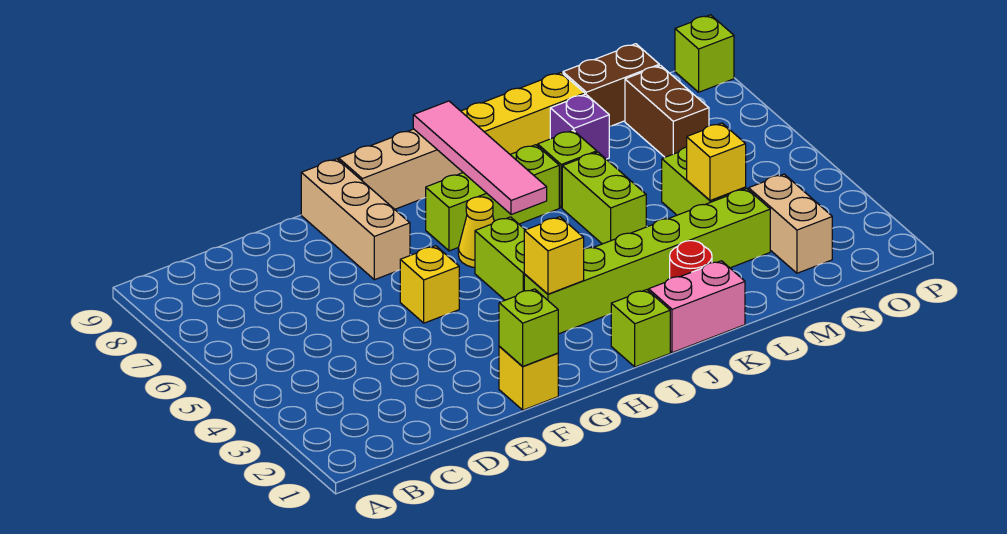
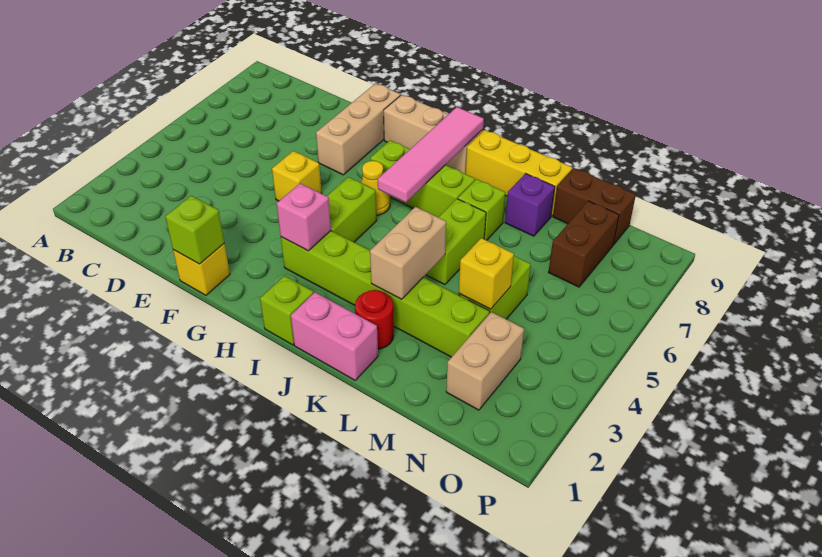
yellow brick H3 level 2 -> pink brick H3 level 2
none -> tan brick K3:K4 level 2
lime brick P9 level 1 -> none

